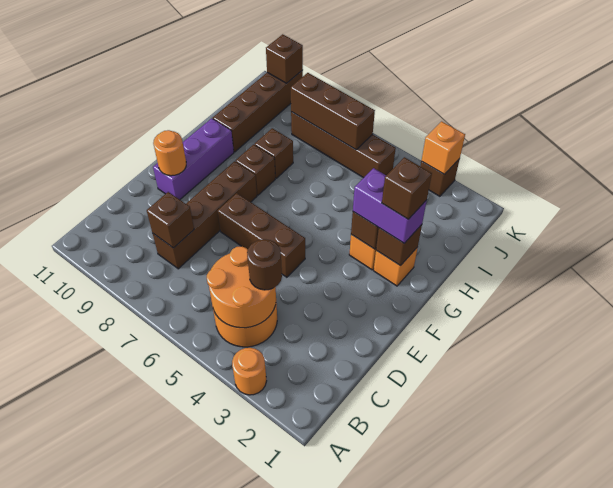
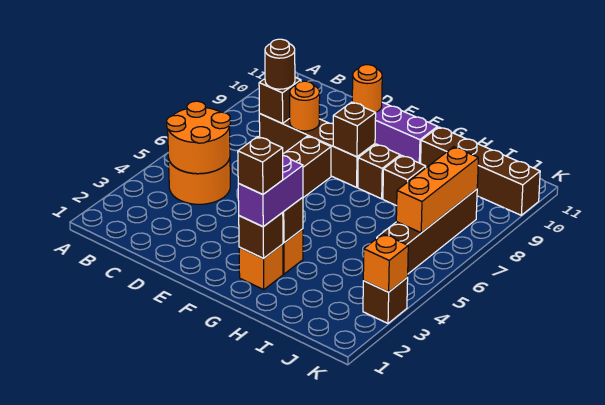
orange round brick A3 level 1 -> orange round brick D8 level 2
brown round brick C4 level 3 -> brown round brick C8 level 3
brown brick J6:J8 level 2 -> orange brick J6:J8 level 2
brown brick K10 level 2 -> brown brick F8 level 2

